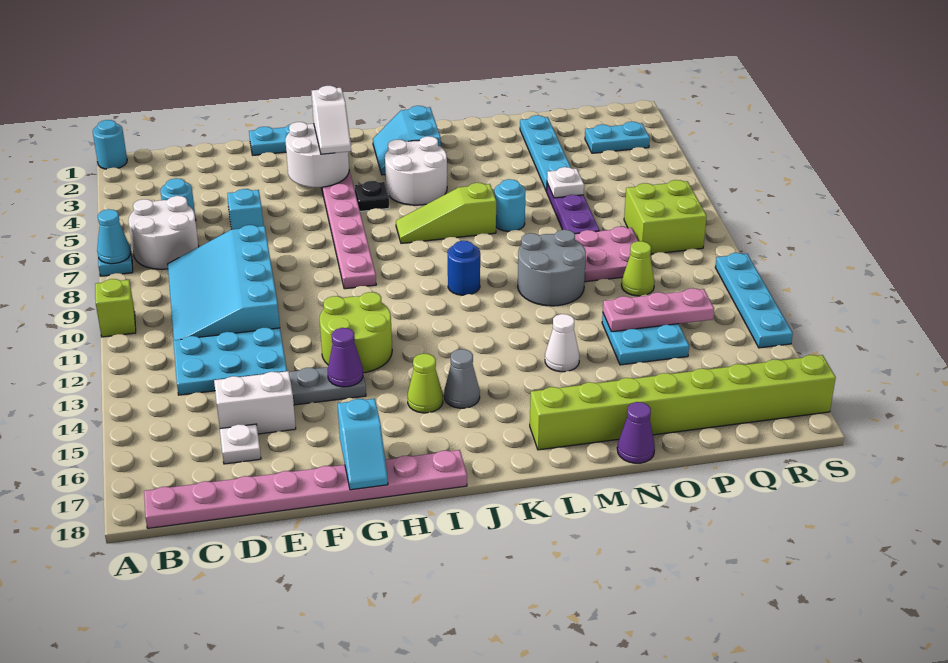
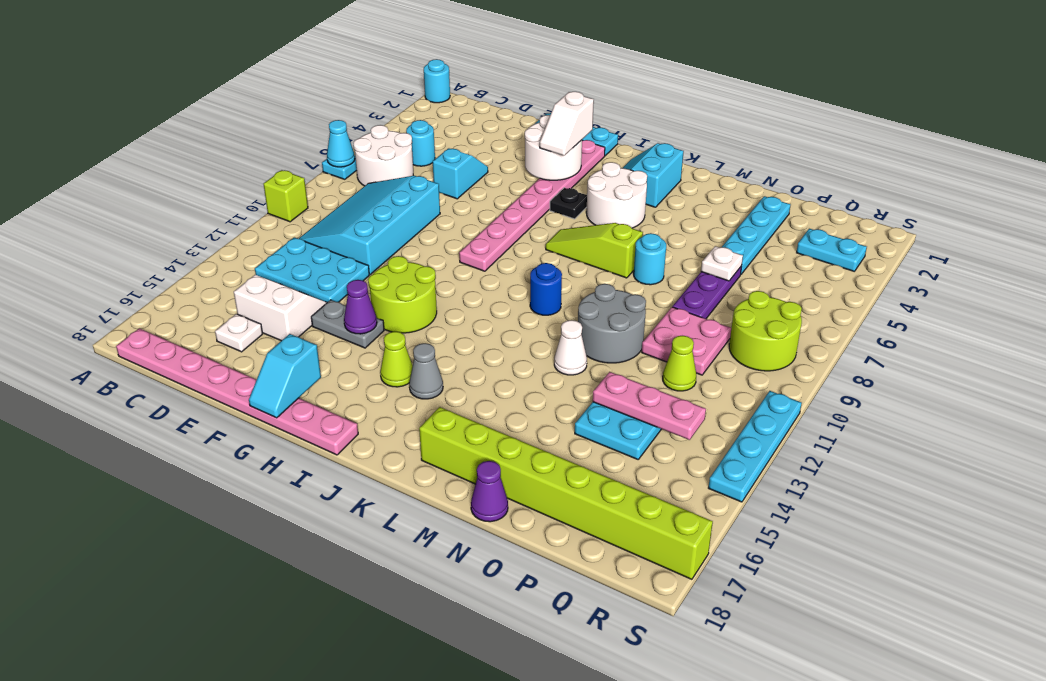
white cone M14 level 1 -> white cone M12 level 1
lime brick Q8:R9 level 1 -> lime round brick Q8:R9 level 1

